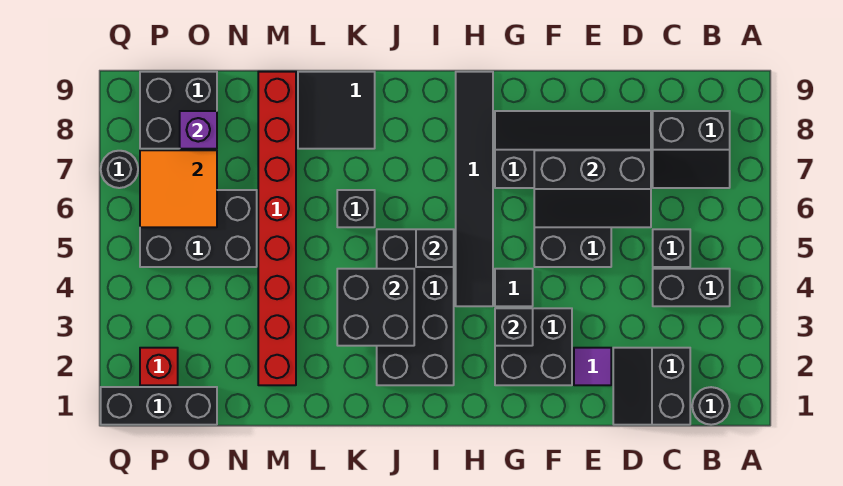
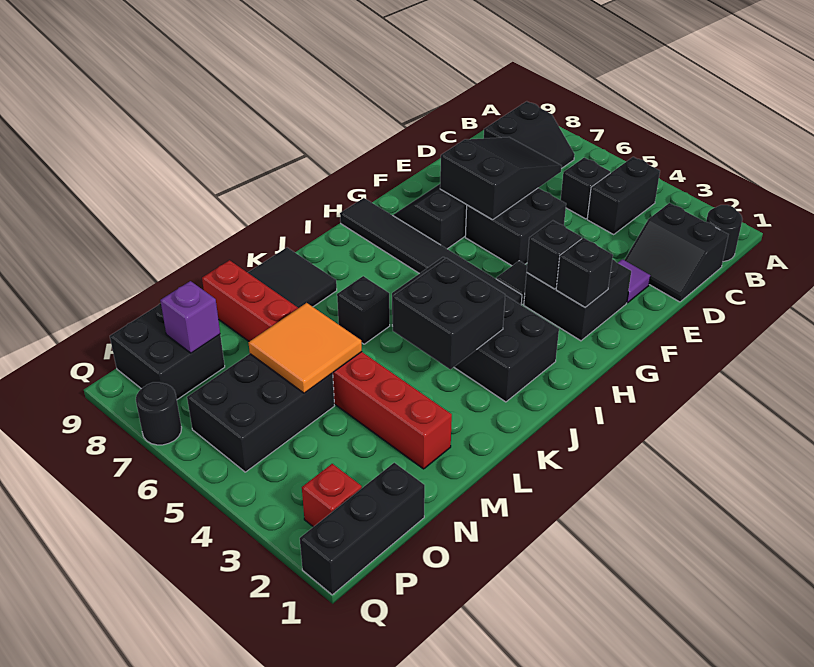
black slope D6:F7 level 2 top 7 -> black slope D6:F7 level 2 top F
black brick I5 level 2 -> black brick G2 level 2
orange tile O6:P7 level 2 -> orange tile M5:N6 level 2

